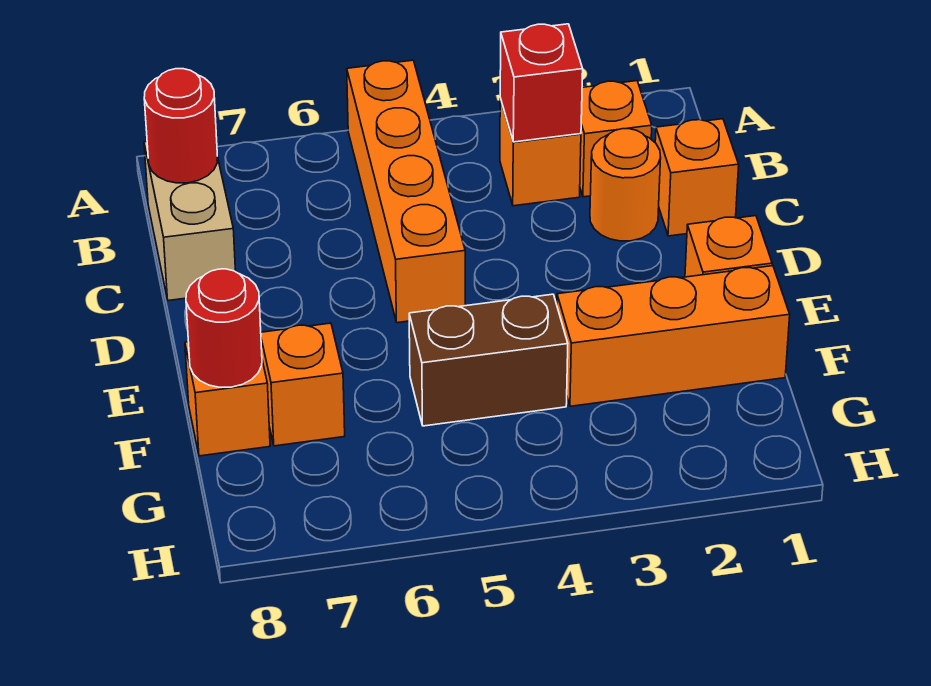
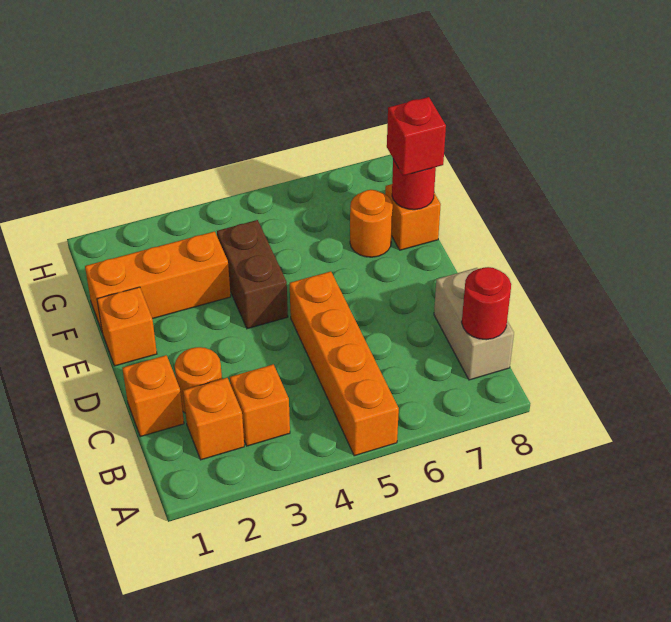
red brick B3 level 2 -> red brick F8 level 3
brown brick F4:F5 level 1 -> brown brick E4:F4 level 1
orange brick F7 level 1 -> orange round brick F7 level 1

